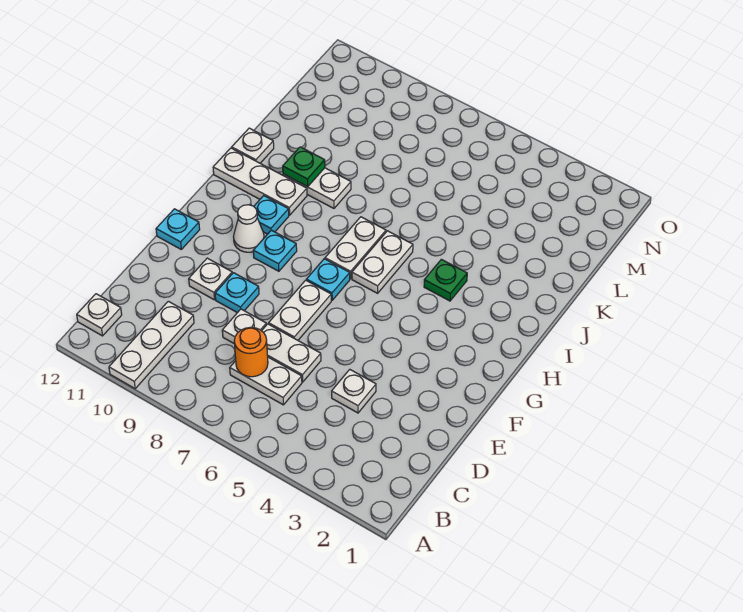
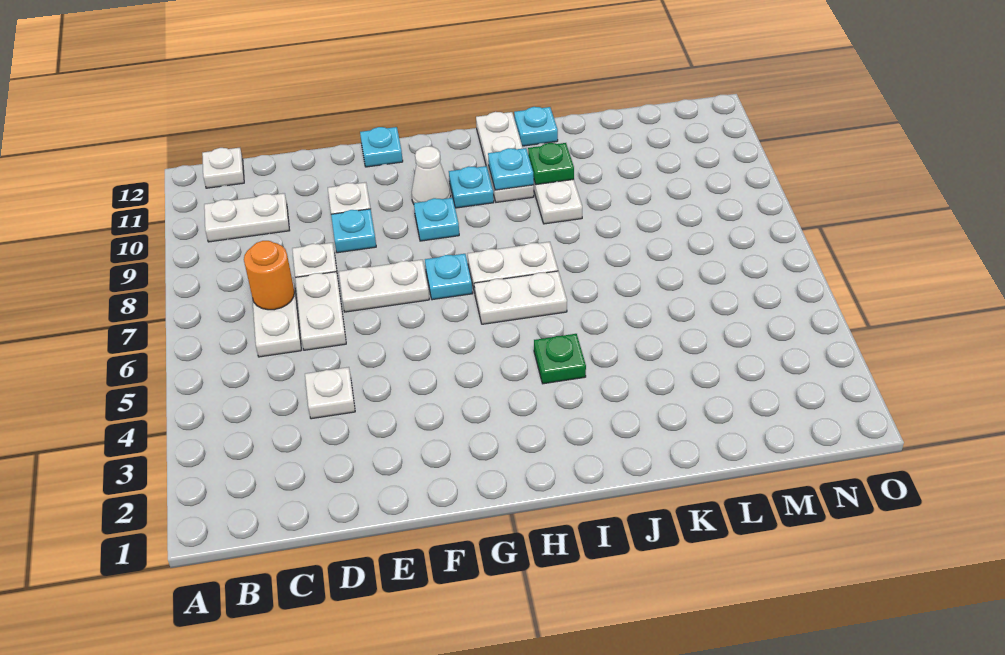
white plate A10:C10 level 1 -> white plate B10:C10 level 1
none -> cyan plate I10 level 2
white plate J12 level 1 -> cyan plate J12 level 1

